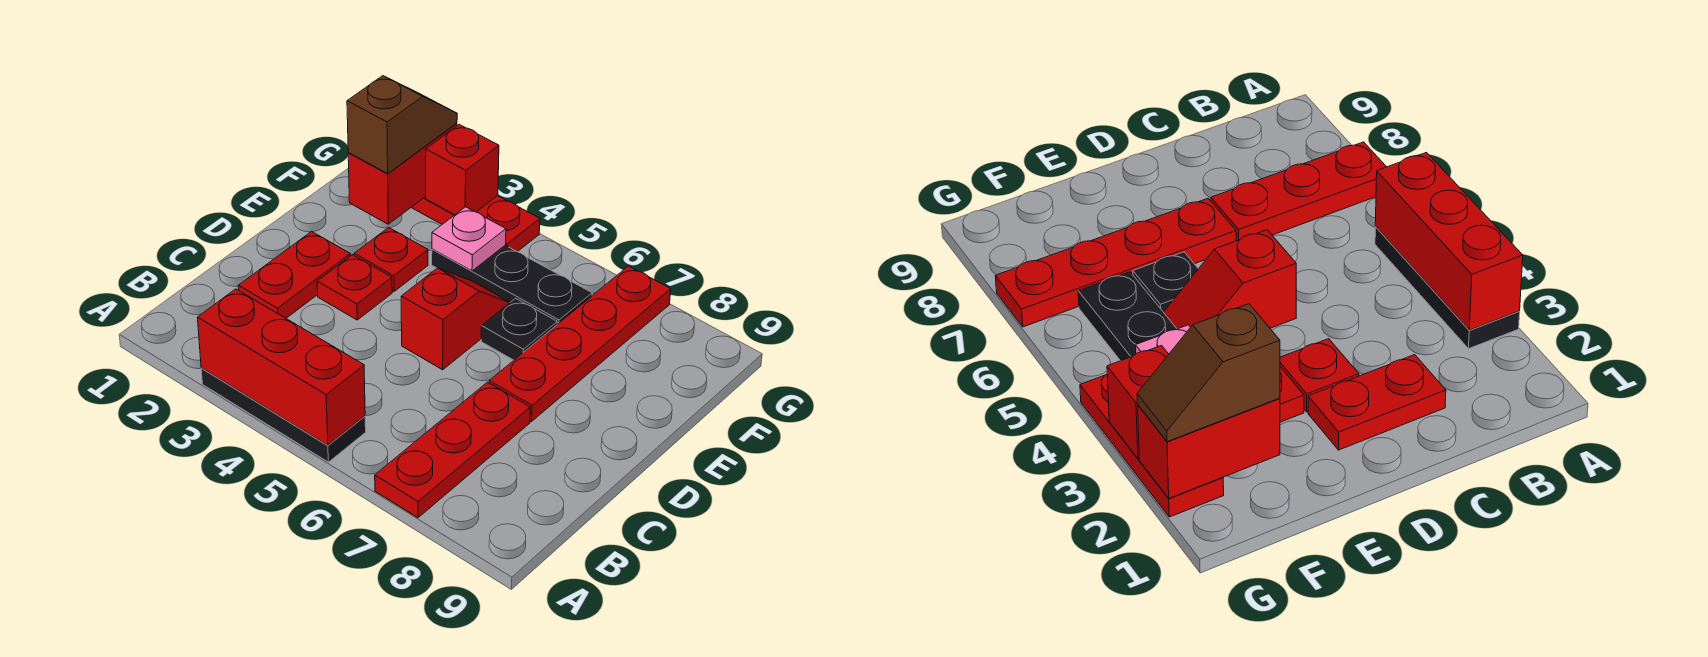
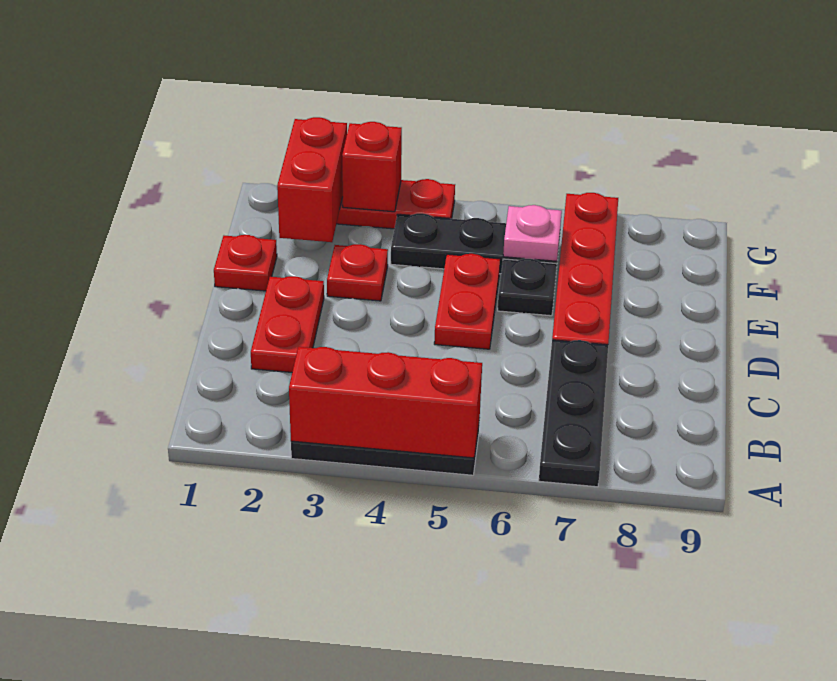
red plate A7:C7 level 1 -> black plate A7:C7 level 1
red plate D3 level 1 -> red plate E1 level 1
red slope D5:E5 level 1 top D -> red plate D5:E5 level 1
brown slope F2:G2 level 3 top F -> none
pink plate F4 level 2 -> pink plate F6 level 2

